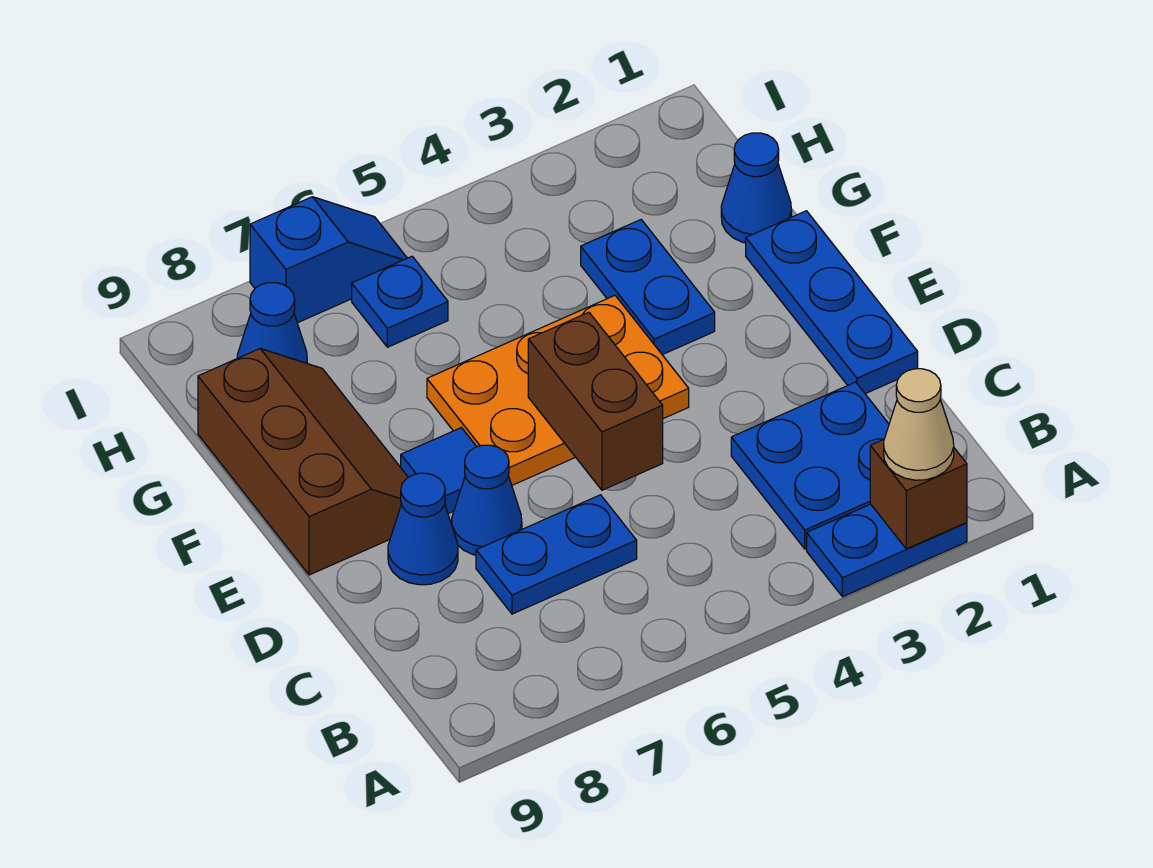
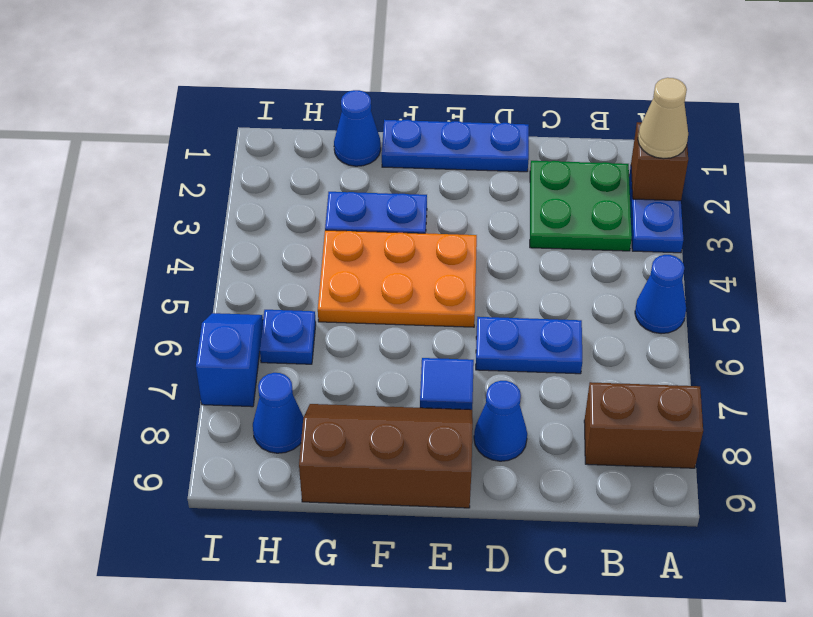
blue plate B2:C3 level 1 -> green plate B2:C3 level 1
blue plate C6:C7 level 1 -> blue plate C6:D6 level 1
brown brick D5:E5 level 2 -> brown brick A8:B8 level 1
blue cone D7 level 1 -> blue cone A5 level 1
orange plate E4:F6 level 1 -> orange plate E4:G5 level 1

